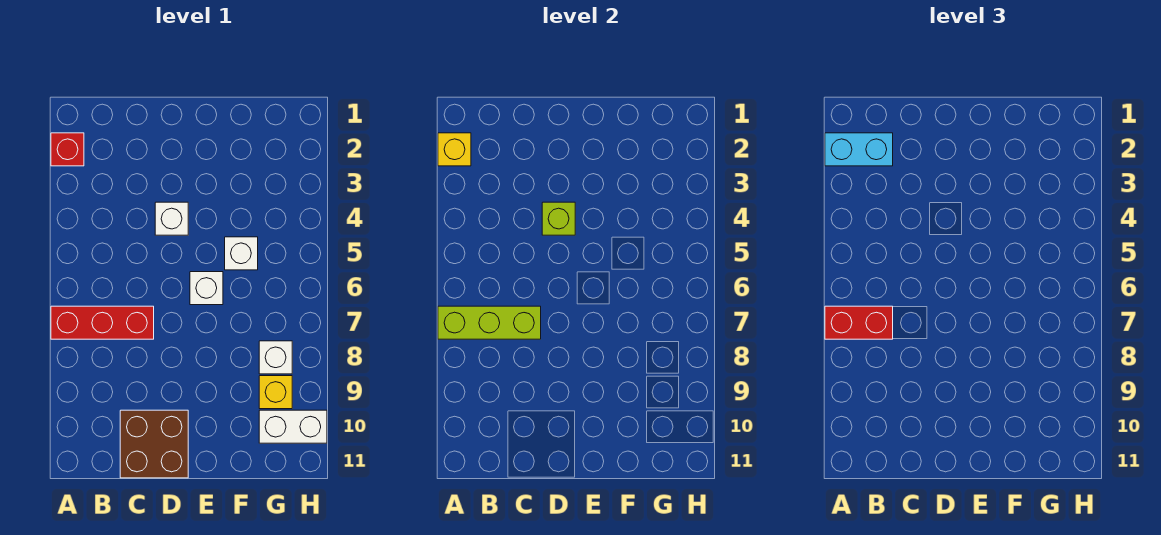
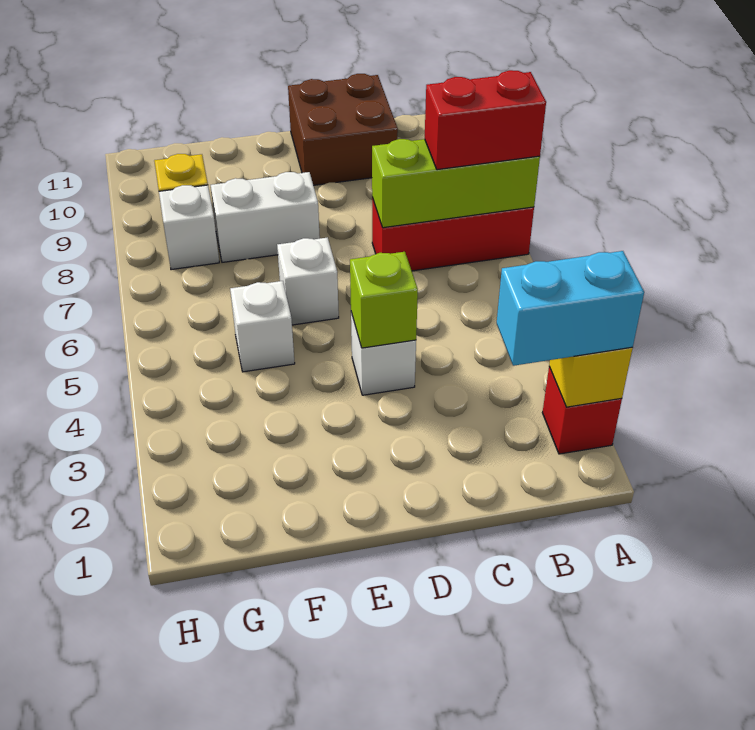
white brick G10:H10 level 1 -> white brick E8:F8 level 1

